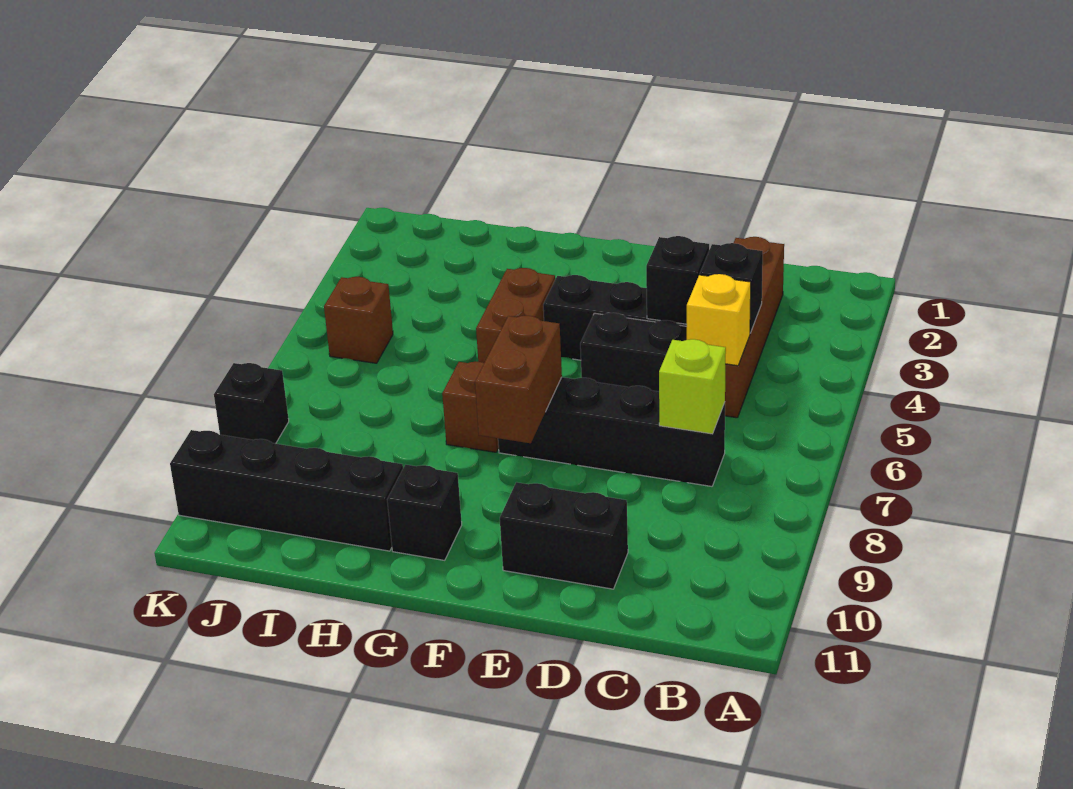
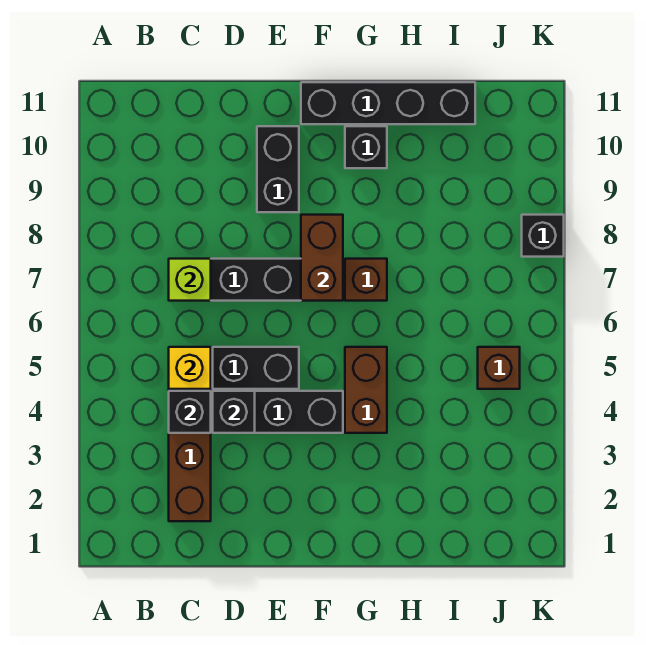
black brick D10:E10 level 1 -> black brick E9:E10 level 1
black brick H10:K10 level 1 -> black brick F11:I11 level 1

